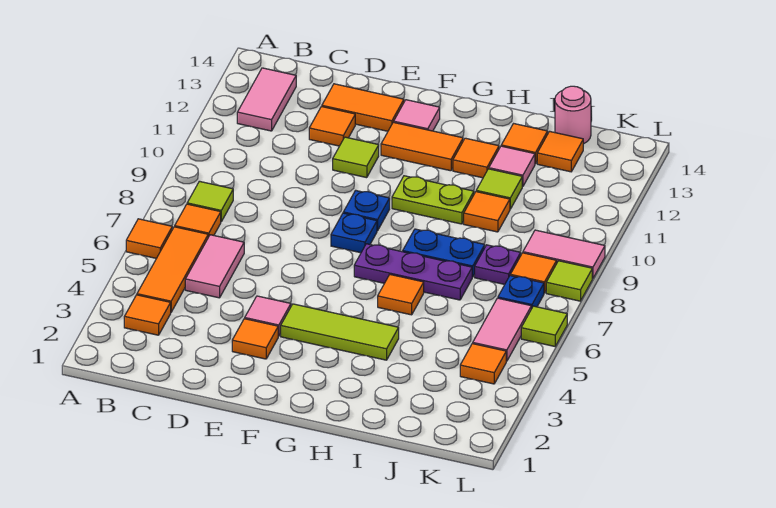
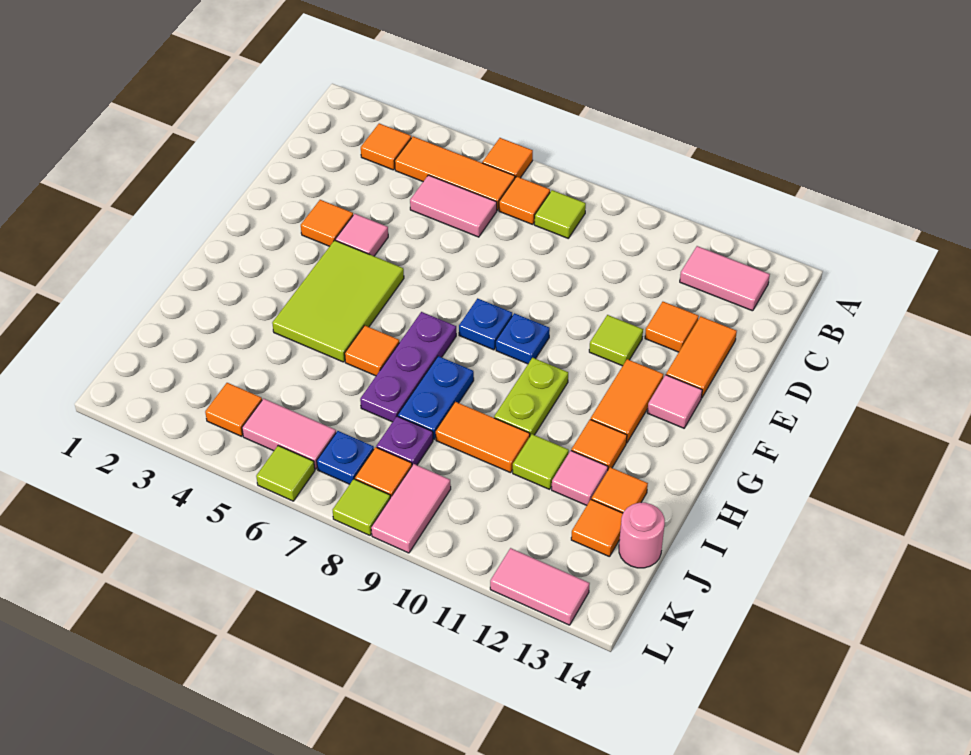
lime tile F4:H4 level 1 -> lime tile F4:H5 level 1
orange tile I10 level 1 -> orange tile I9:I10 level 1
none -> pink tile L12:L13 level 1

